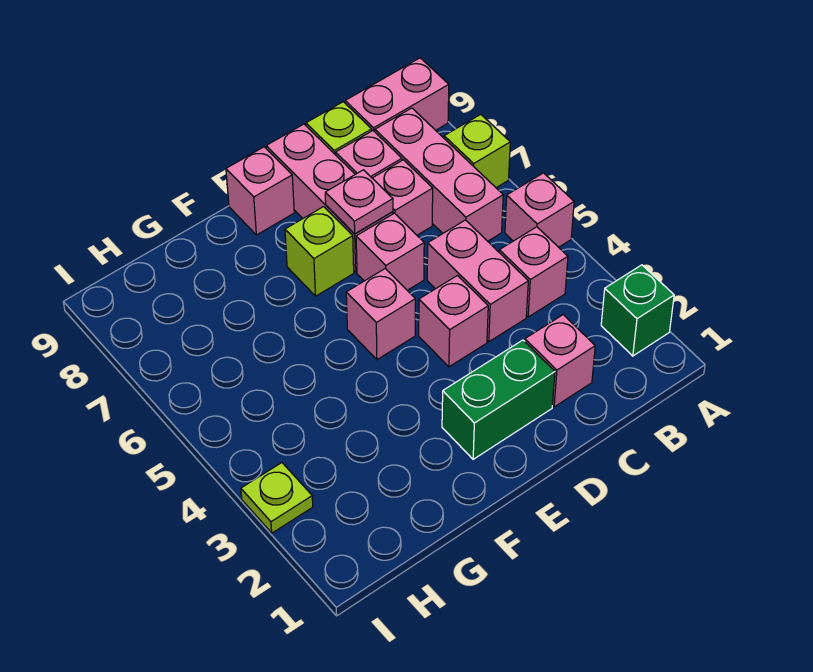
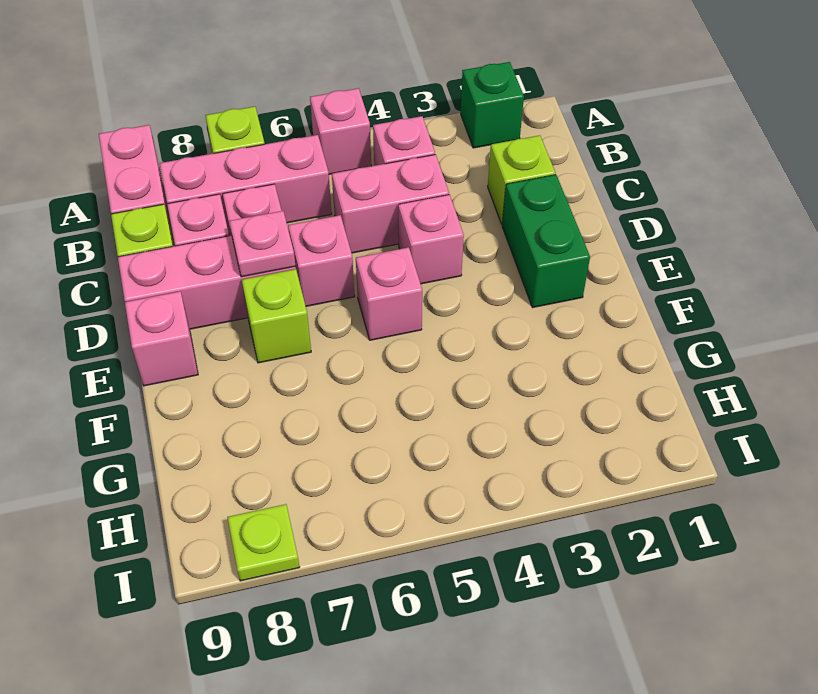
pink brick C2 level 1 -> lime brick C2 level 1
lime plate I3 level 1 -> lime plate I8 level 1

